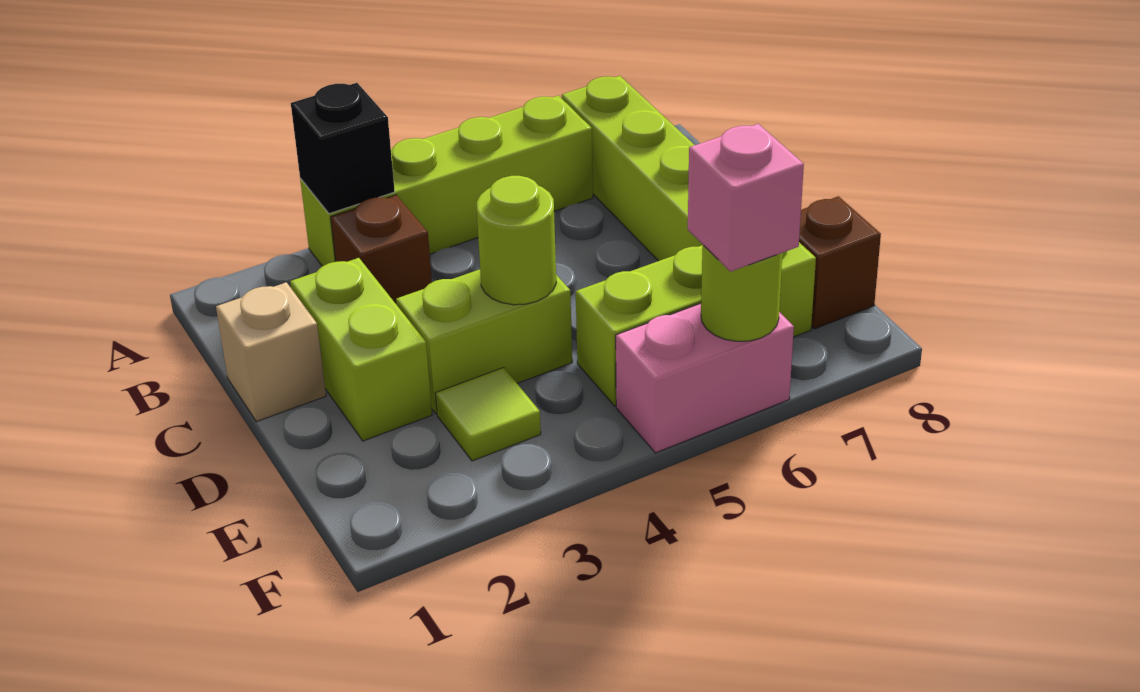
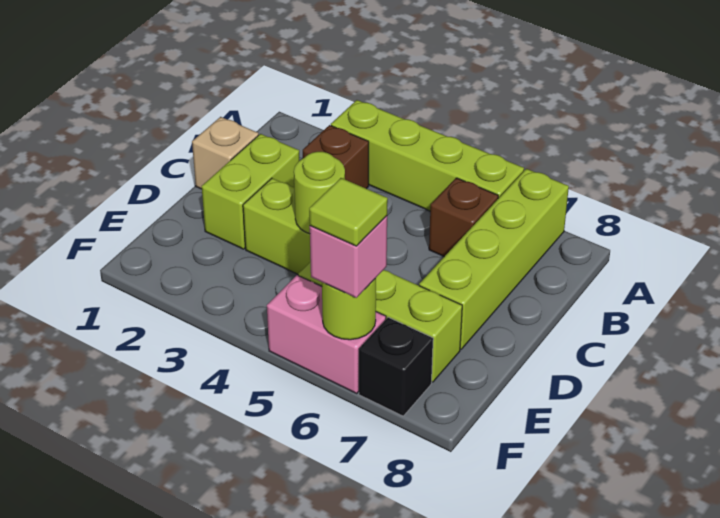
black brick A3 level 2 -> black brick F7 level 1
lime tile E3 level 1 -> lime tile F6 level 4
brown brick E8 level 1 -> brown brick B6 level 1

